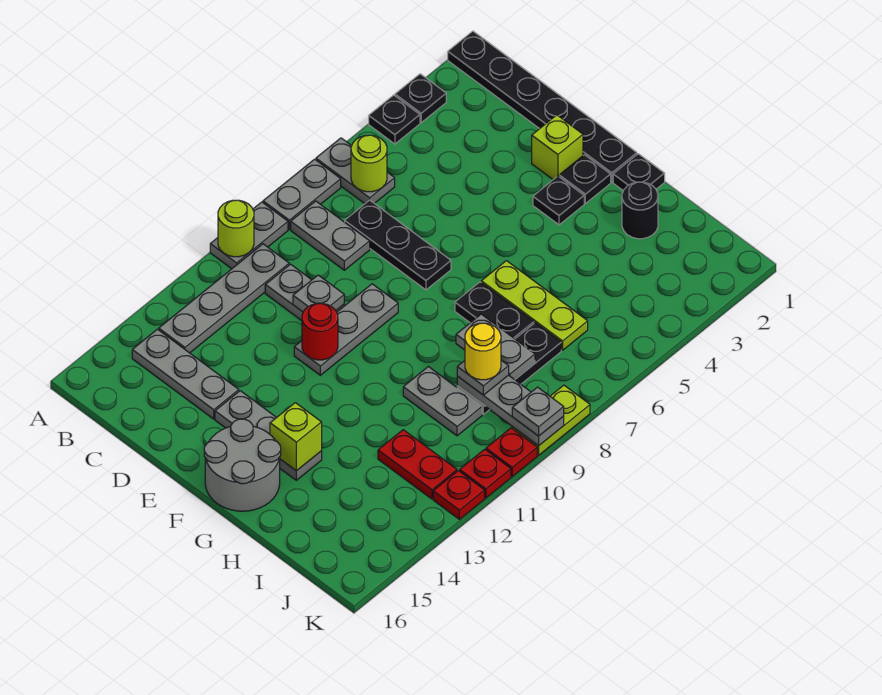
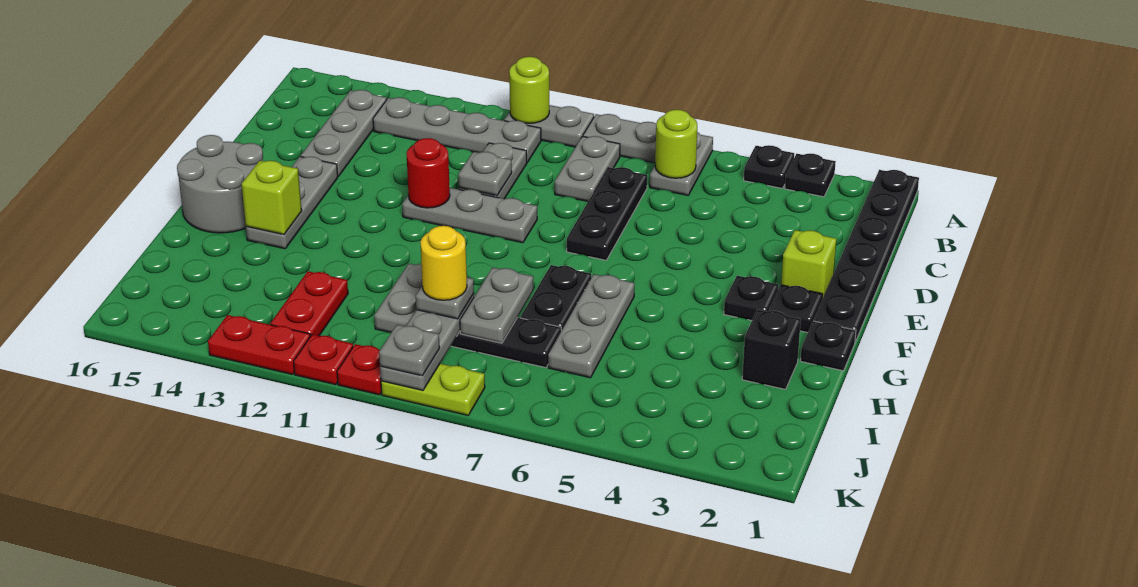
lime plate G6:I6 level 1 -> grey plate G6:I6 level 1
black round brick H2 level 1 -> black brick H2 level 1
red plate K12 level 1 -> red plate K12:K13 level 1

